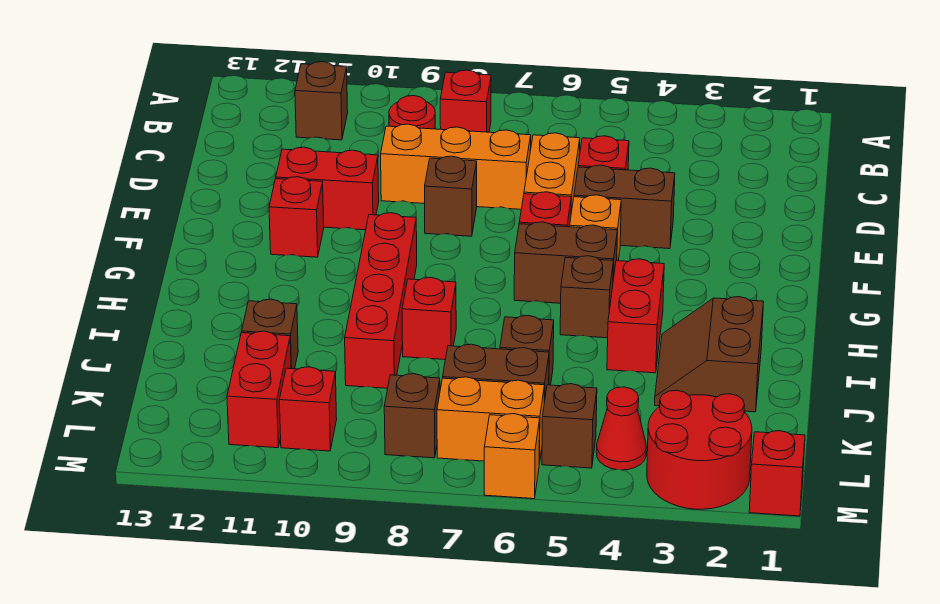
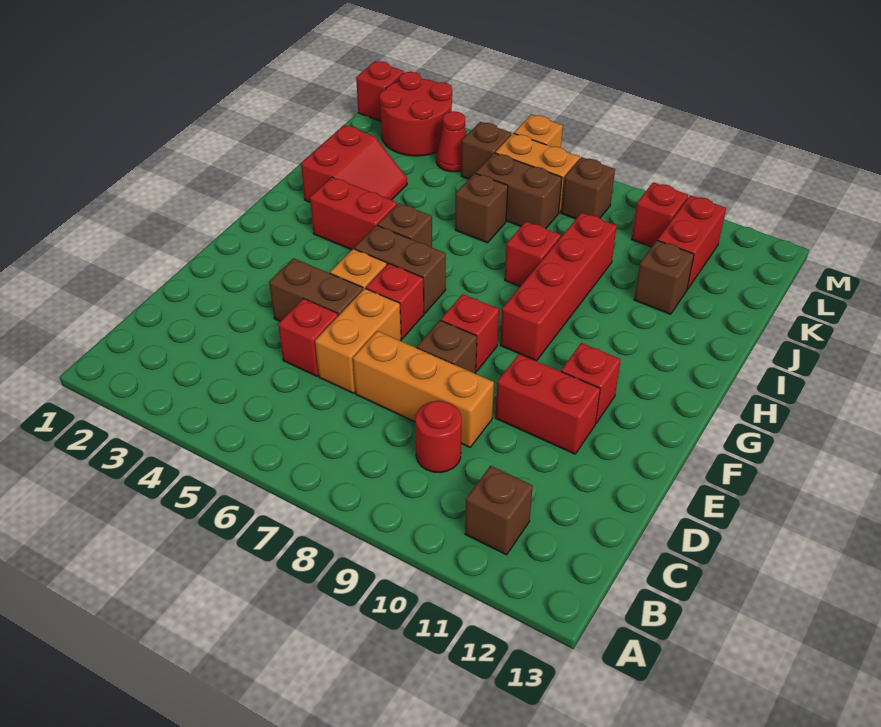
red brick B8 level 1 -> red brick F8 level 1
red brick H4:I4 level 1 -> red brick H3:H4 level 1
brown slope I2:J3 level 1 top 2 -> red slope I2:J3 level 1 top 2

